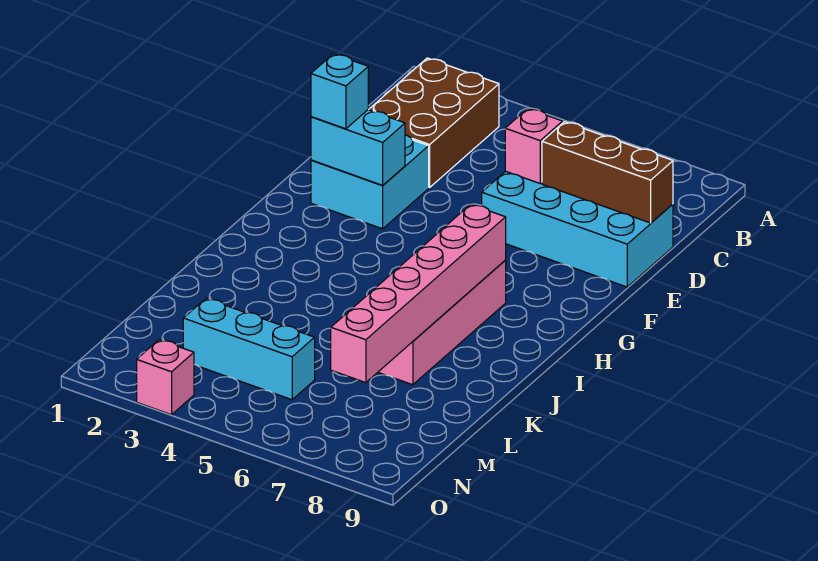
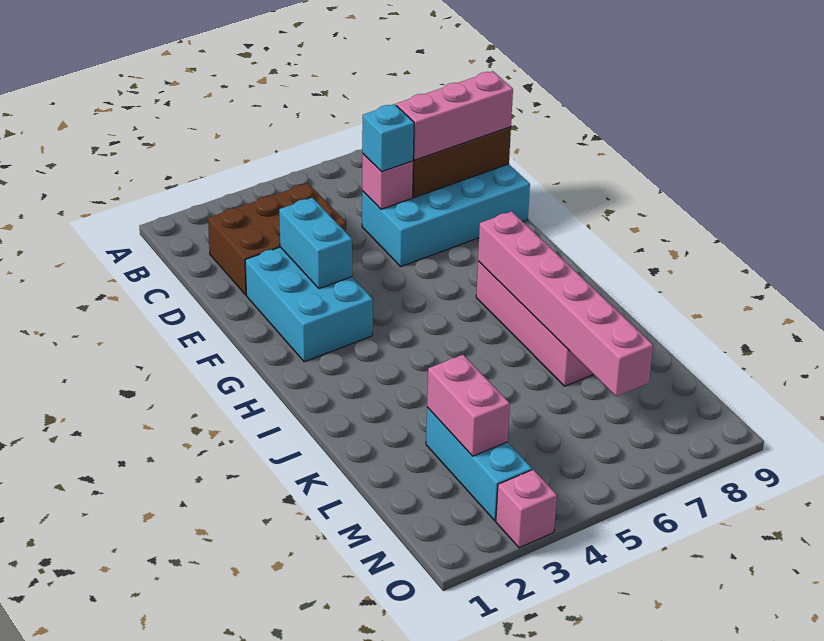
brown brick B2:D3 level 1 -> brown brick C2:D4 level 1
none -> pink brick D7:D9 level 3
cyan brick E2:F3 level 1 -> cyan brick E2:G3 level 1
cyan brick F2:F3 level 2 -> cyan brick E3:F3 level 2
cyan brick F2 level 3 -> cyan brick D6 level 3
none -> pink brick L3:M3 level 2
cyan brick M3:M5 level 1 -> cyan brick L3:N3 level 1

